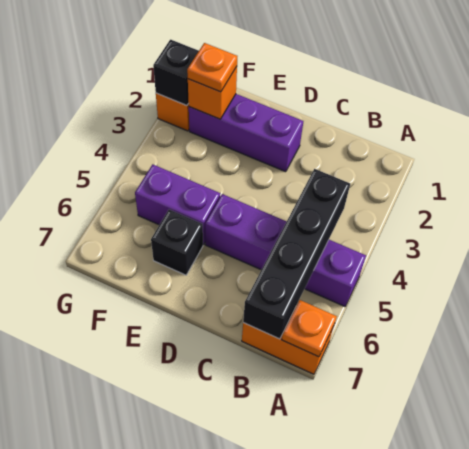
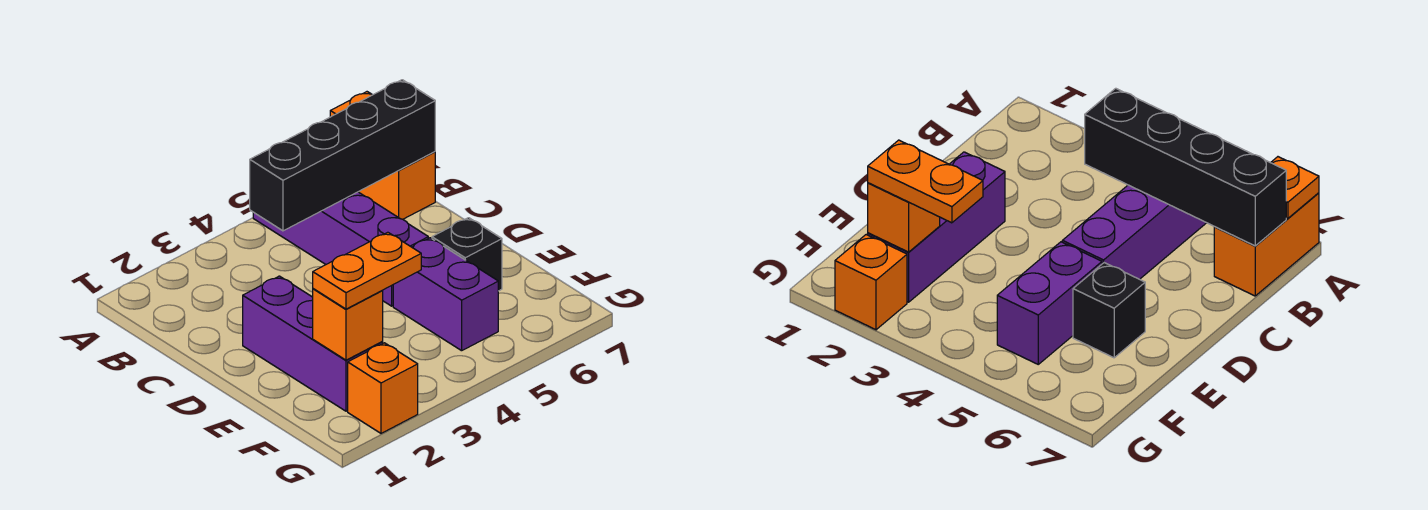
orange plate F2 level 3 -> orange plate F2:F3 level 3
black brick G2 level 2 -> none

